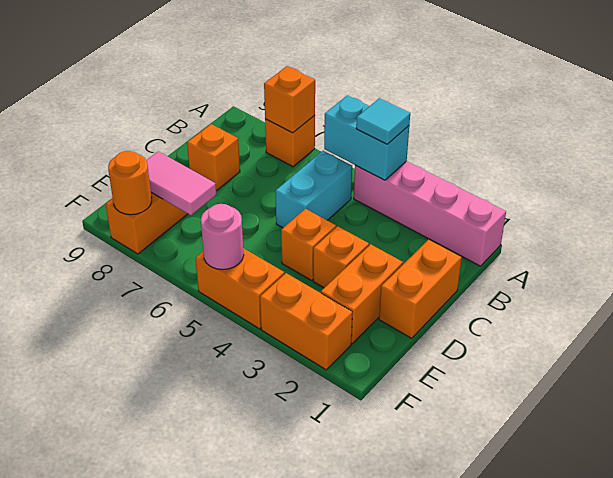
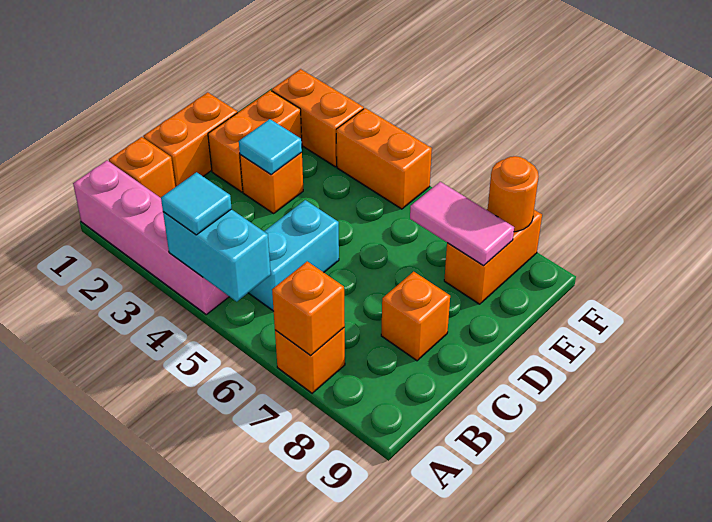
none -> cyan tile D3 level 2
orange brick D4 level 1 -> orange brick B1 level 1
pink round brick F5 level 2 -> none

